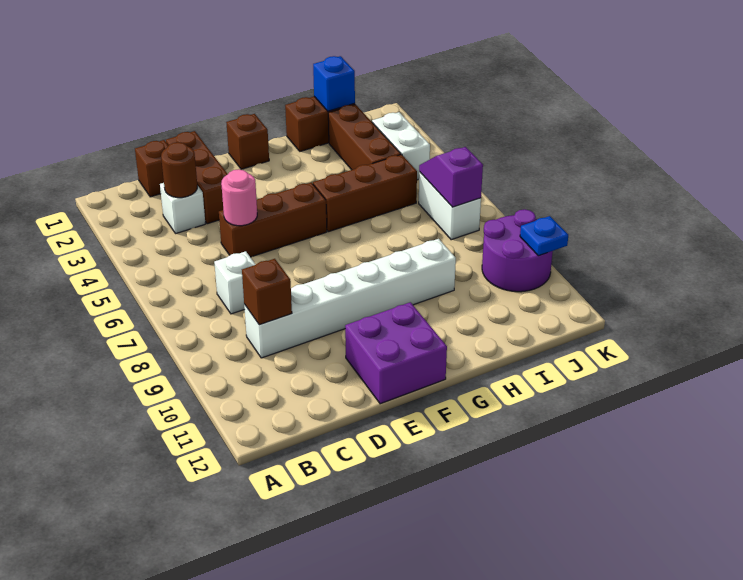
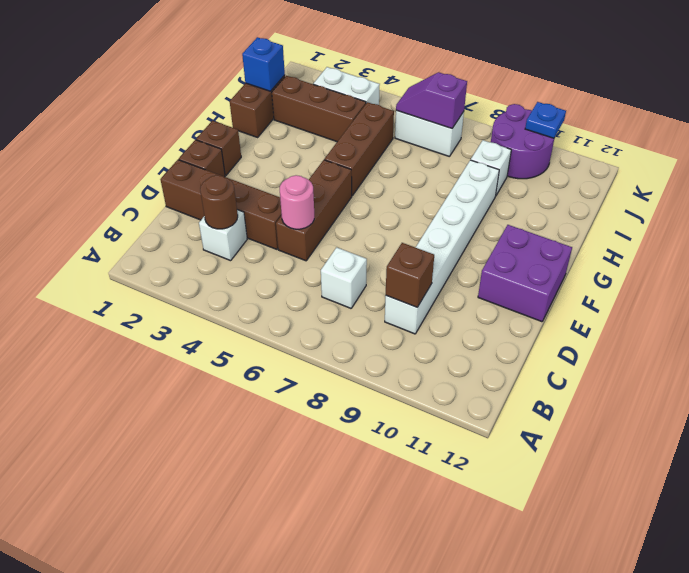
brown brick C1 level 1 -> brown brick E1 level 1
brown brick D1:D3 level 1 -> brown brick D1:D4 level 1
none -> white brick I9 level 1

